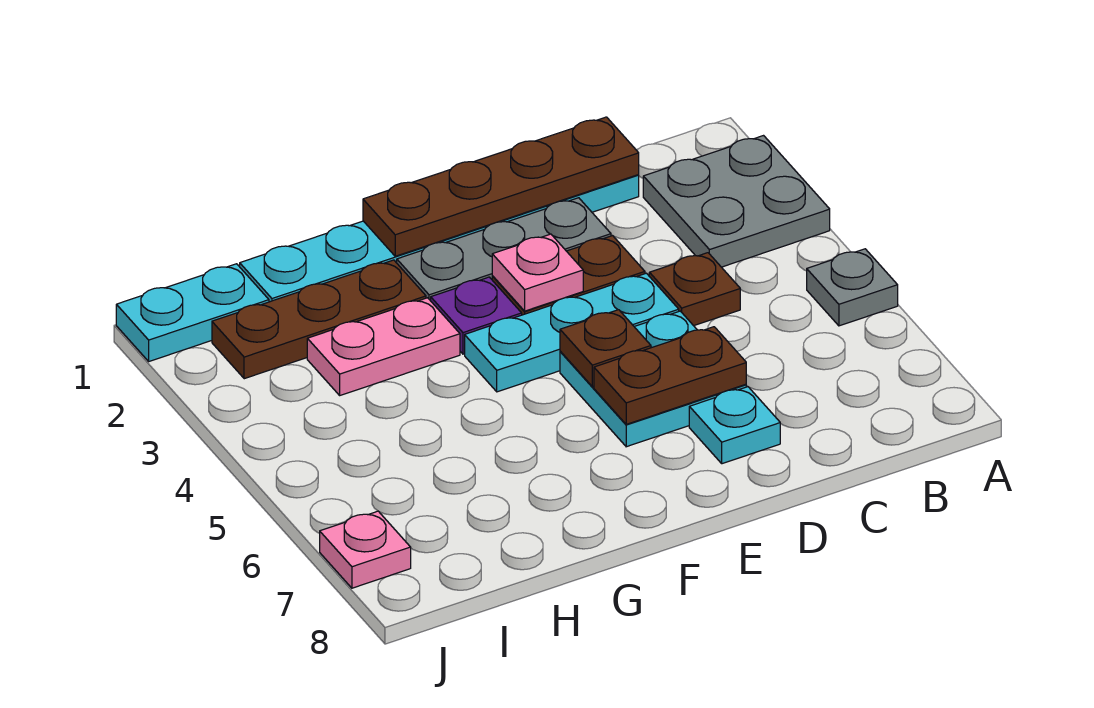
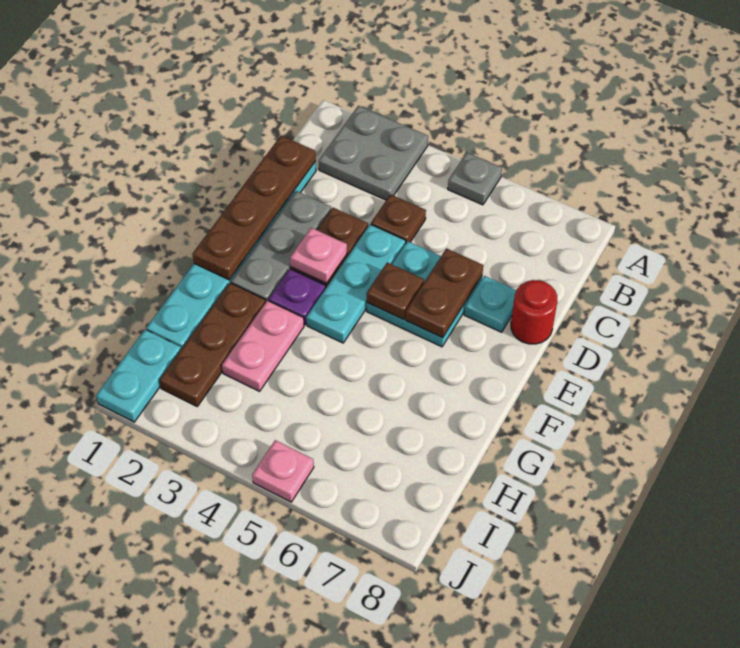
none -> red round brick D8 level 1
pink plate J7 level 1 -> pink plate J5 level 1

